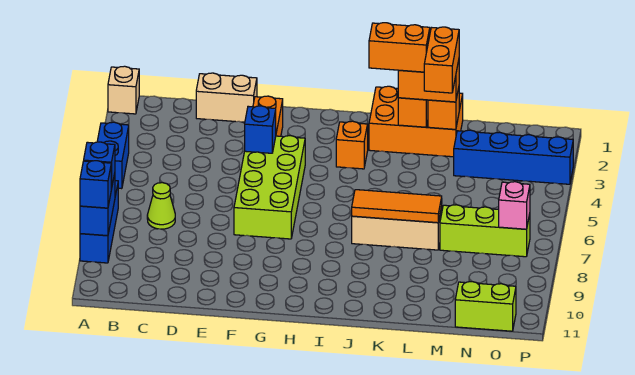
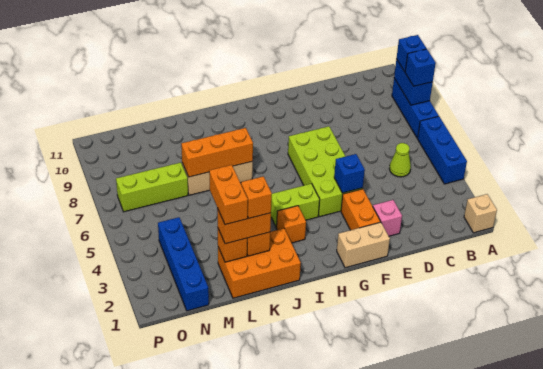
blue brick A4:A5 level 1 -> blue brick A4:A6 level 1
lime cone C7 level 1 -> lime cone C5 level 1
tan brick D1:E1 level 1 -> tan brick F1:G1 level 1
orange brick J2:K2 level 4 -> orange brick K2 level 4
orange tile J7:L7 level 2 -> orange brick J7:L7 level 2
blue brick M3:P3 level 1 -> blue brick N1:N4 level 1
lime brick N11:O11 level 1 -> lime brick H4:I4 level 1
pink brick O7 level 2 -> pink brick E2 level 1

